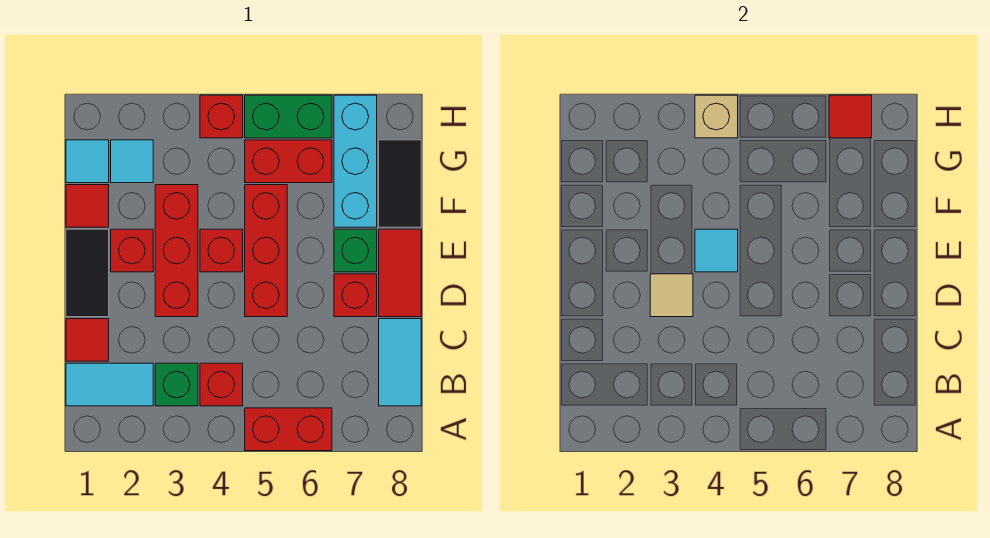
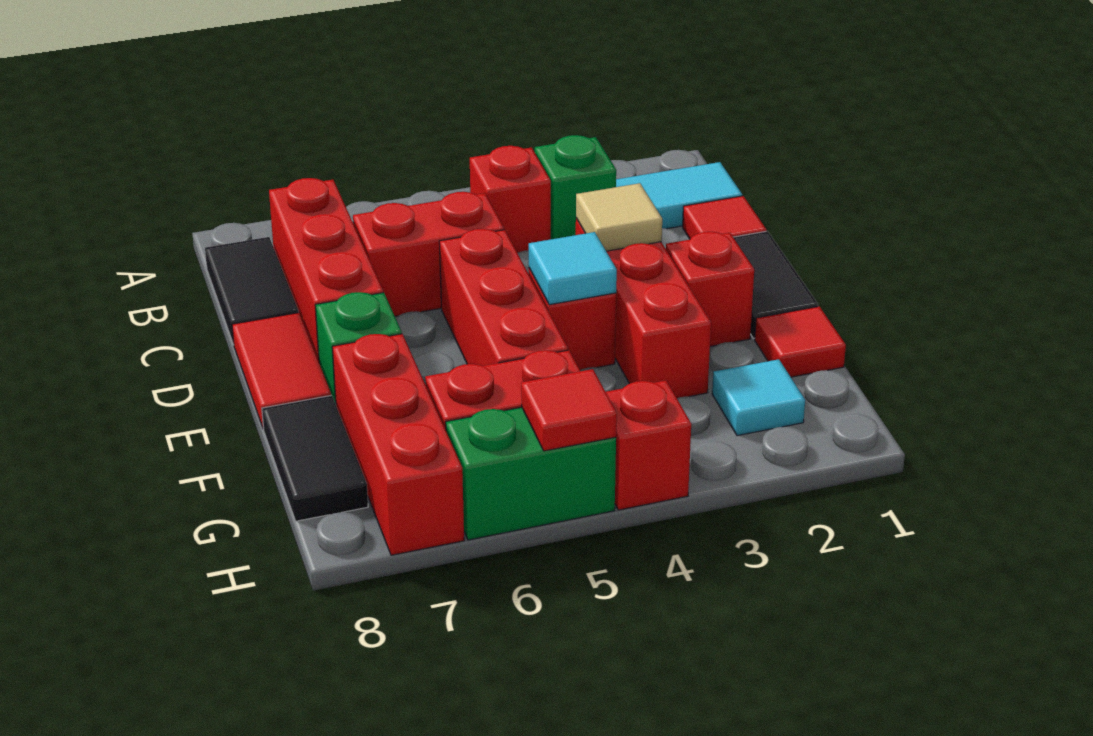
red brick A5:A6 level 1 -> red brick C5:C6 level 1
cyan tile B8:C8 level 1 -> black tile B8:C8 level 1
red brick D7 level 1 -> red brick B7:D7 level 1
cyan brick F7:H7 level 1 -> red brick F7:H7 level 1
cyan tile G1 level 1 -> none
tan brick H4 level 2 -> none
red tile H7 level 2 -> red tile H5 level 2

